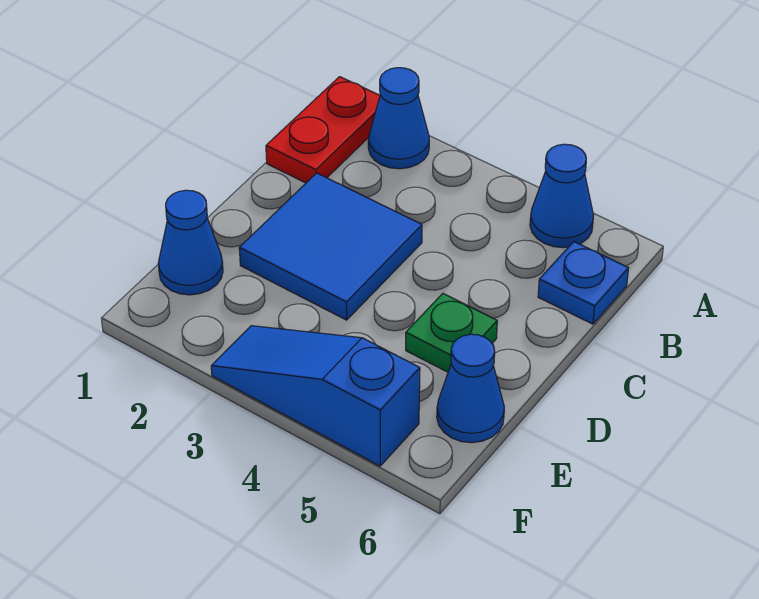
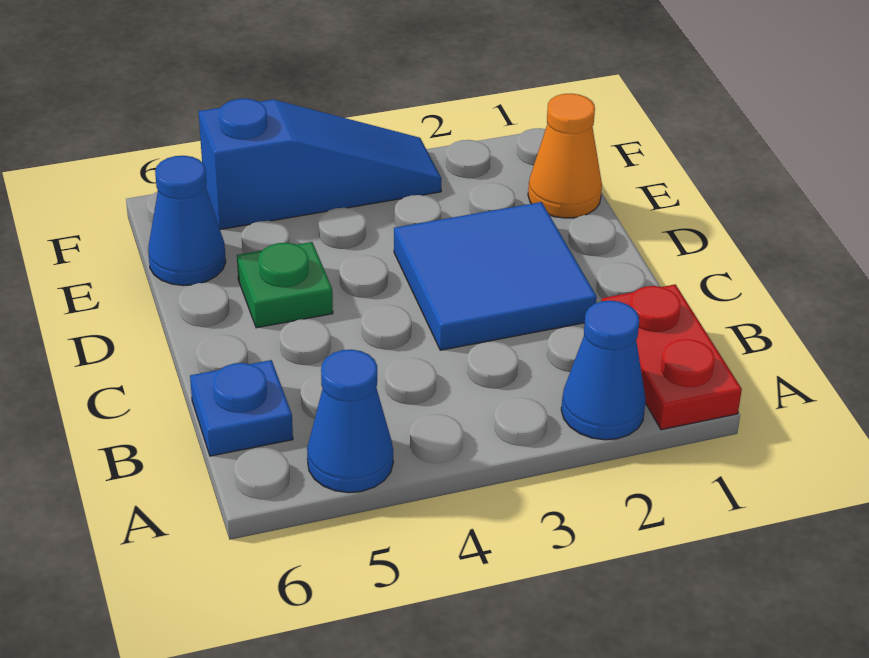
blue cone E1 level 1 -> orange cone E1 level 1

